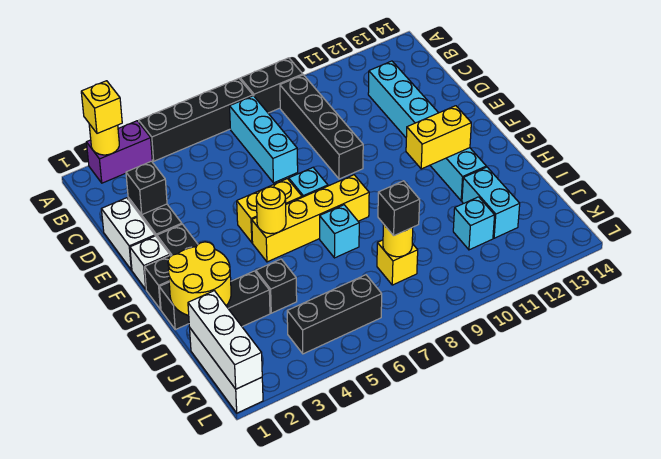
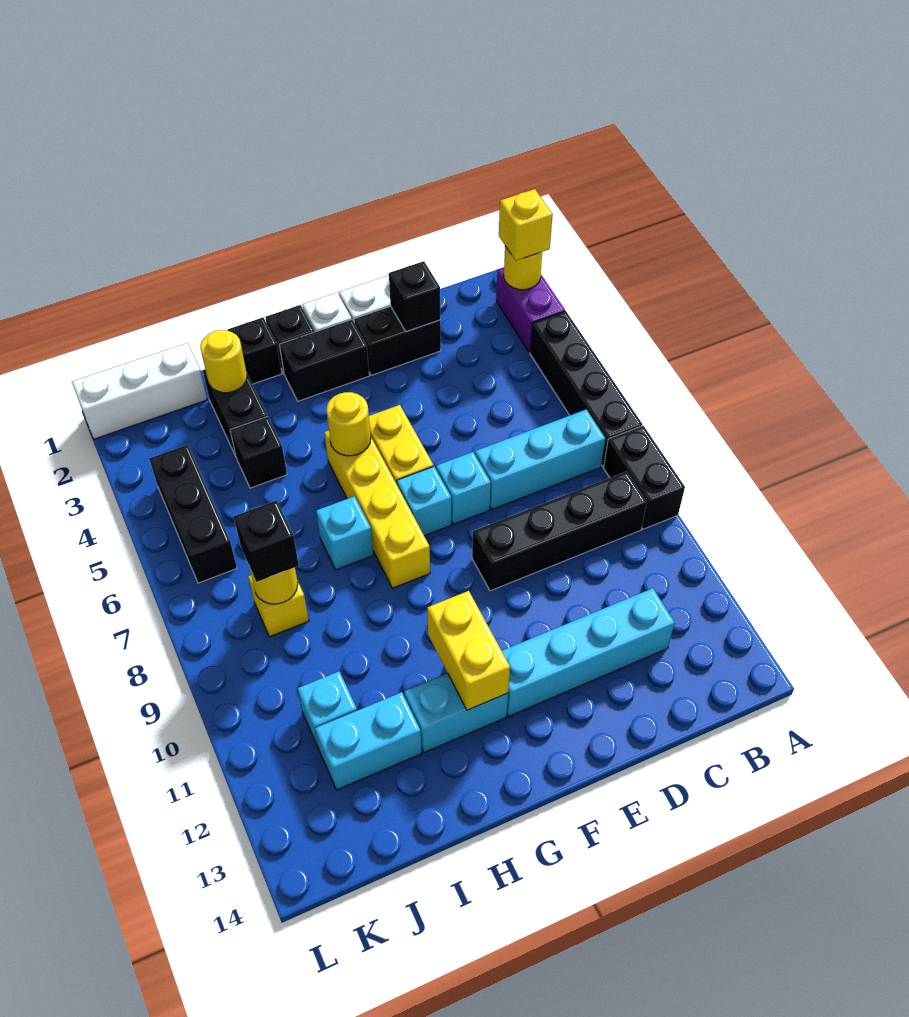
none -> cyan brick E7 level 1
yellow round brick H1:I2 level 2 -> yellow round brick I2 level 2
white brick J1:L1 level 2 -> none

